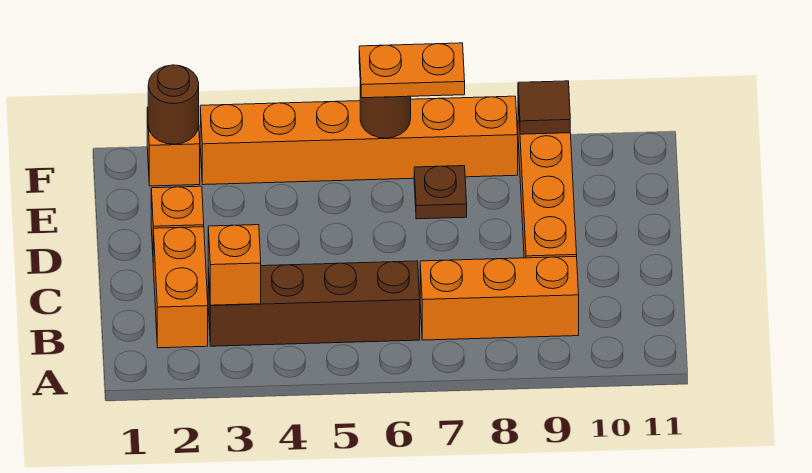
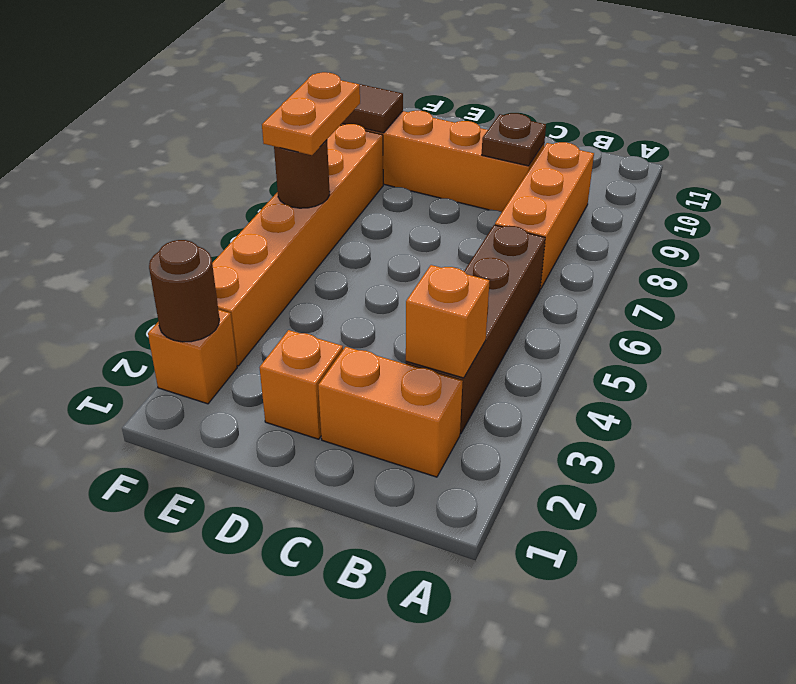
brown plate E7 level 1 -> brown plate C9 level 2

